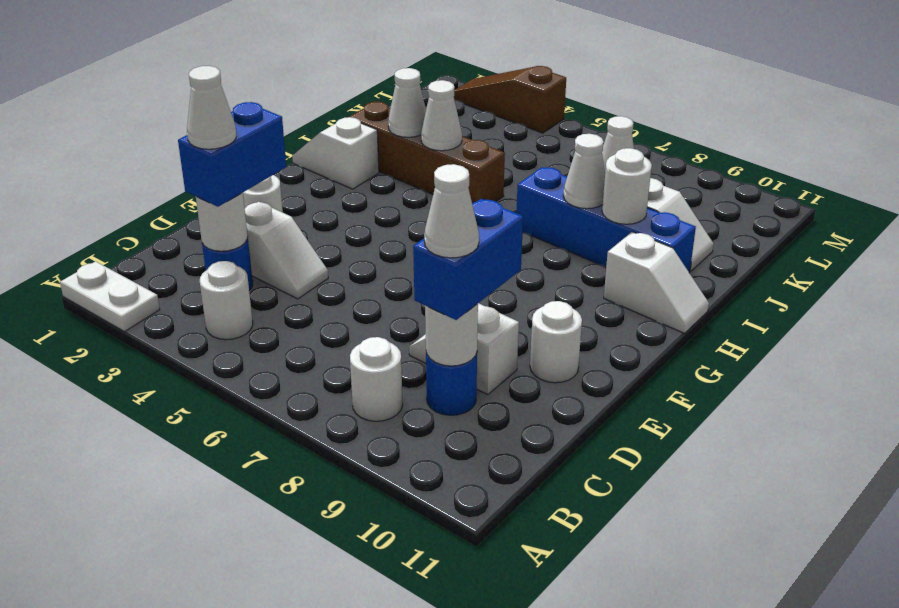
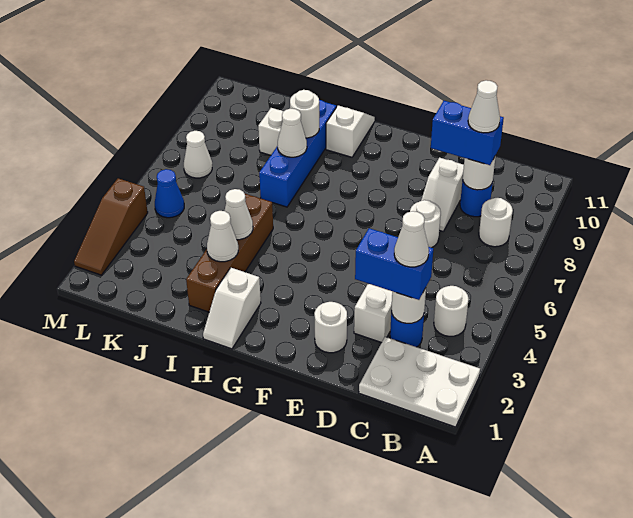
white plate A1:A2 level 1 -> white plate A1:C2 level 1
white round brick E10 level 1 -> white round brick D7 level 1
none -> blue cone L5 level 1

